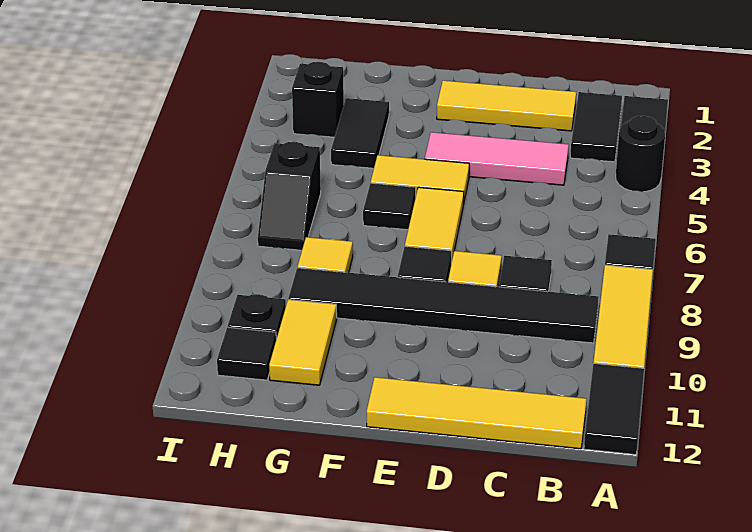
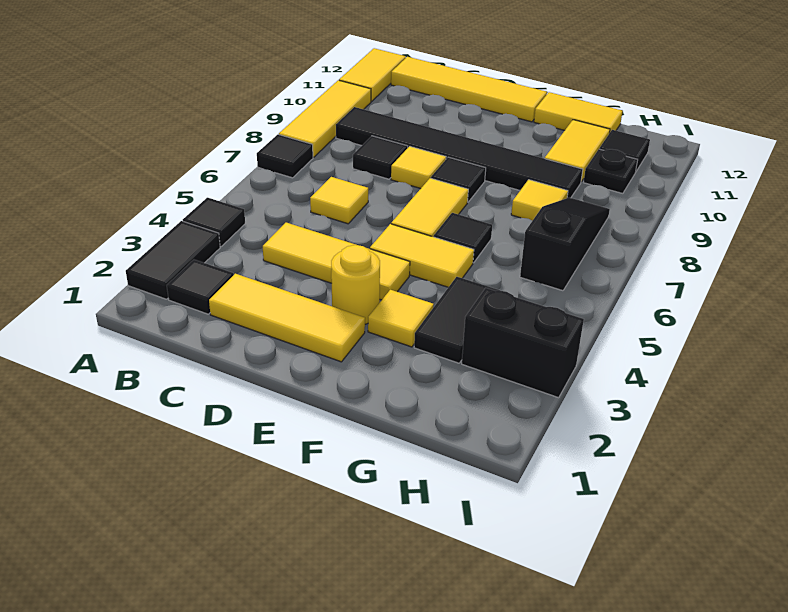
black round brick A4 level 1 -> black tile A4 level 1
black tile A11:A12 level 1 -> yellow tile A11:A12 level 1
black tile B2:B3 level 1 -> black tile B2 level 1
pink tile C4:E4 level 1 -> yellow tile C4:E4 level 1
none -> yellow tile C6 level 1
none -> yellow round brick E3 level 1
none -> yellow tile F3 level 1
none -> yellow tile F12:G12 level 1
black brick H3 level 1 -> black brick H3:I3 level 1
black slope H6:H7 level 1 top 6 -> black slope H6:H8 level 1 top 6

